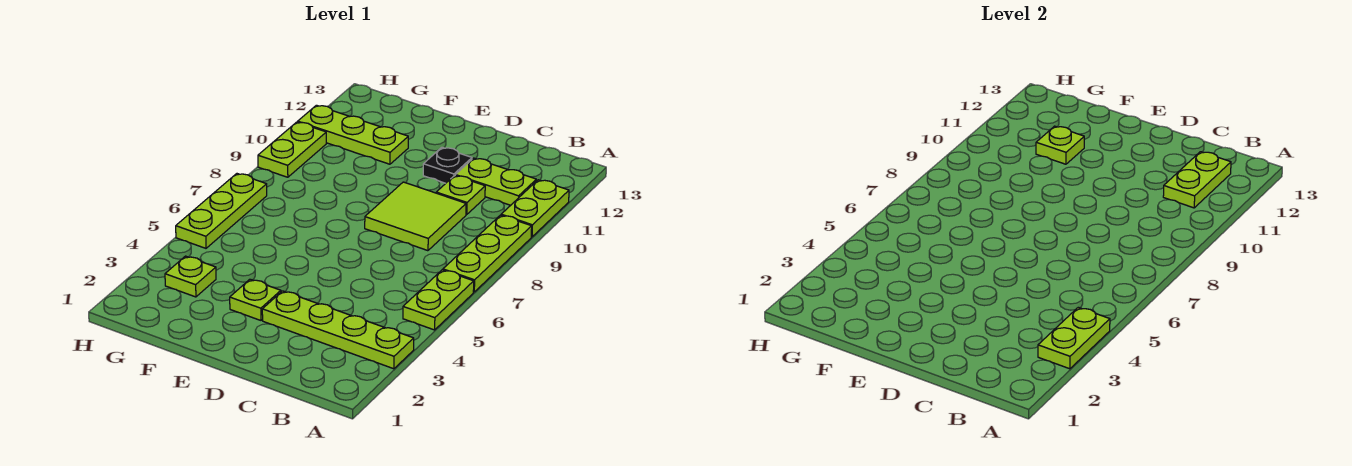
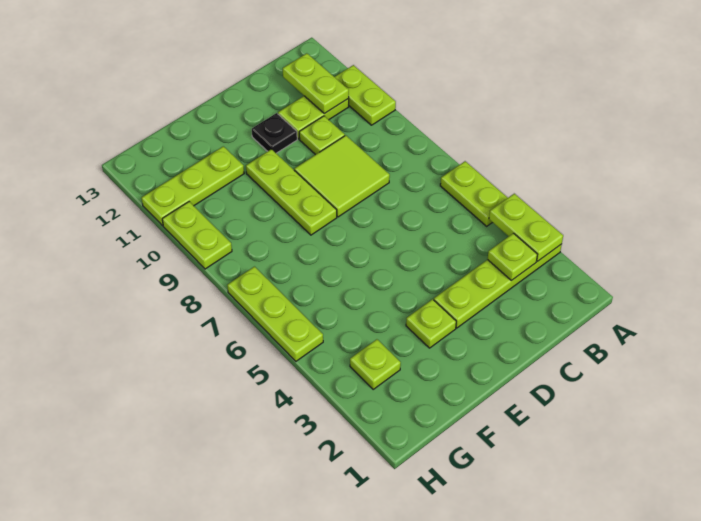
lime plate A7:A9 level 1 -> lime plate E8:E10 level 1
lime plate F11 level 2 -> lime plate B3 level 2

